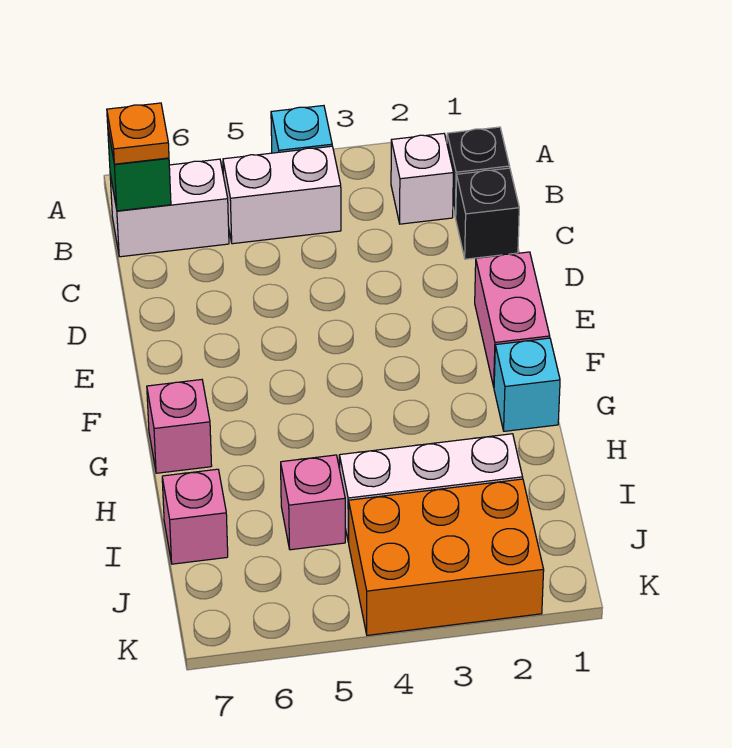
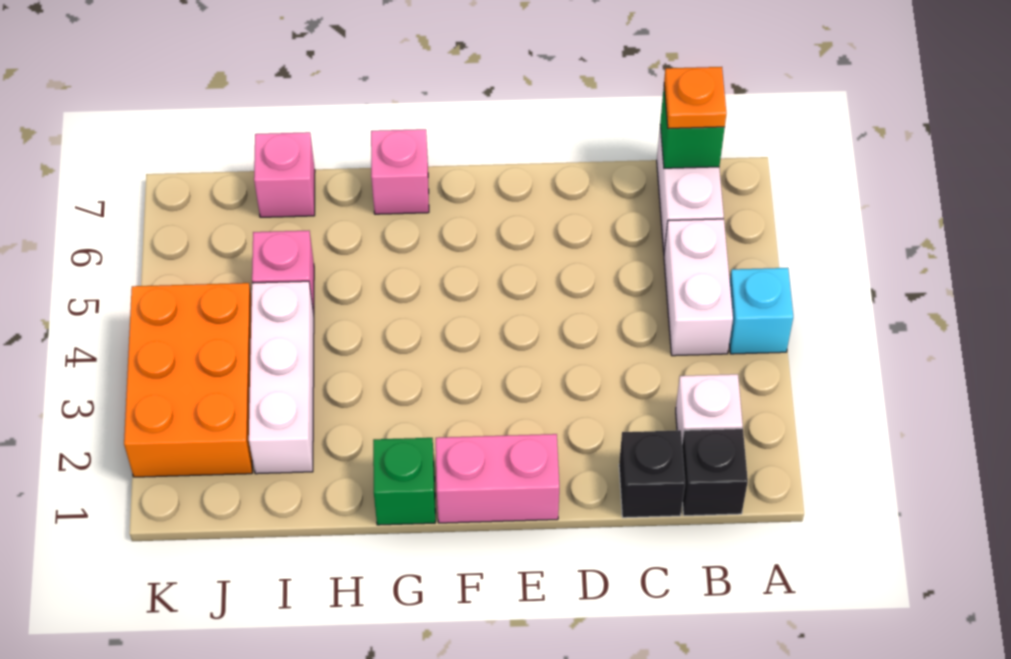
cyan brick G1 level 1 -> green brick G1 level 1

